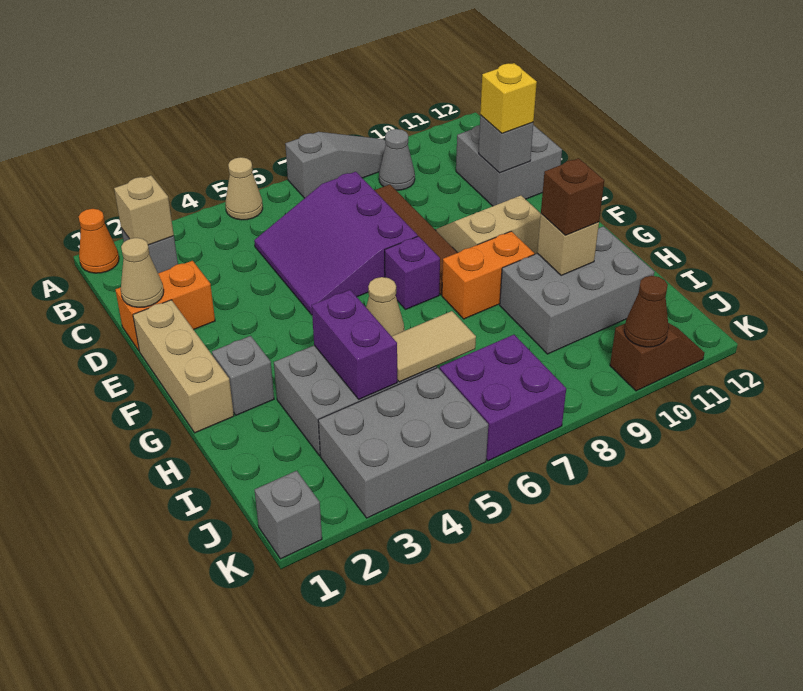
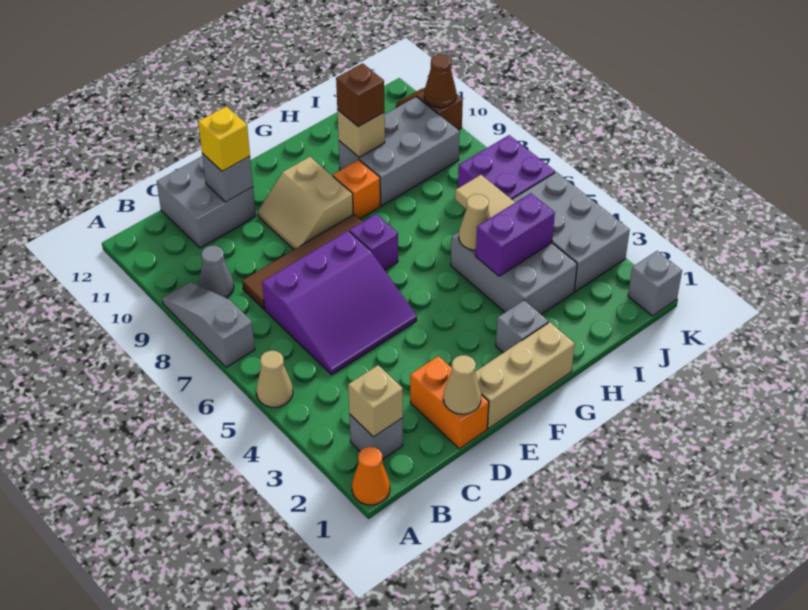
orange brick G8:G9 level 1 -> orange brick G9 level 1
grey brick H9:I11 level 1 -> grey brick H9:J10 level 1

